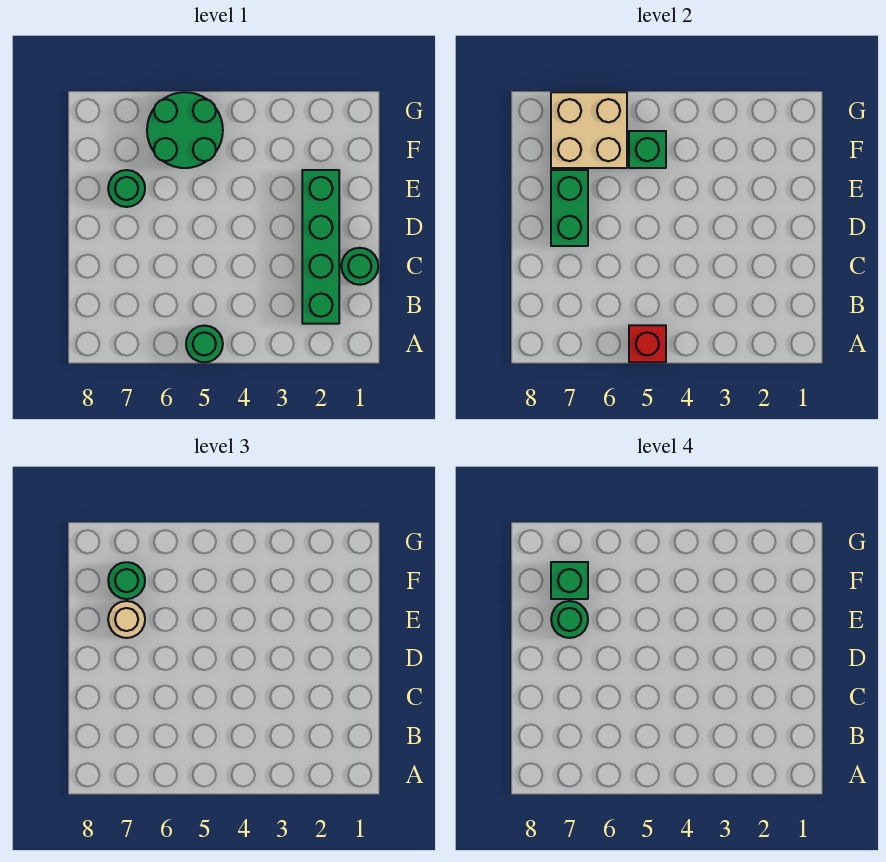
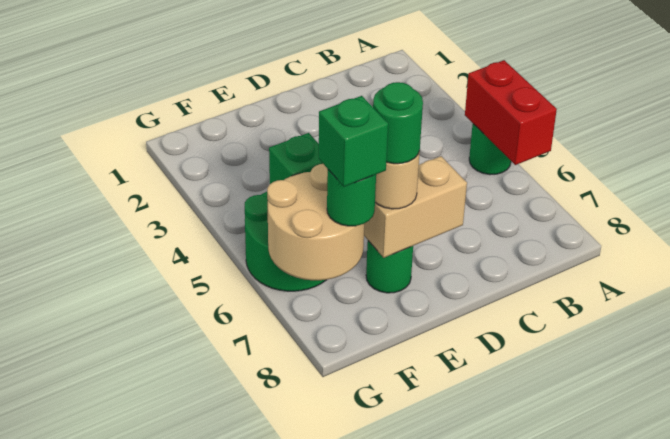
red brick A5 level 2 -> red brick A5:A6 level 2
green brick B2:E2 level 1 -> none
green round brick C1 level 1 -> none
green brick D7:E7 level 2 -> tan brick D7:E7 level 2
tan brick F6:G7 level 2 -> tan round brick F6:G7 level 2

